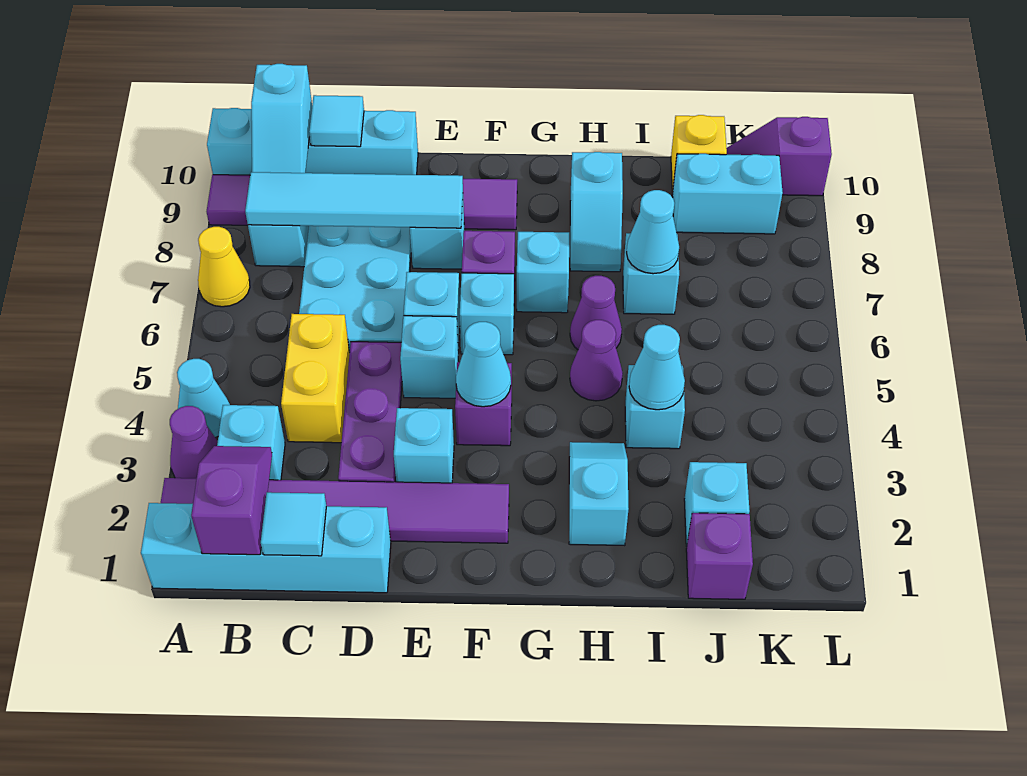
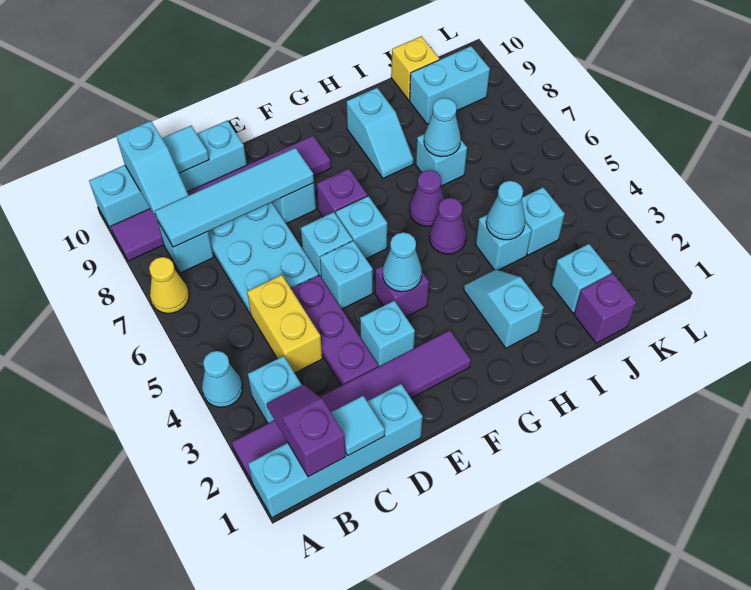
purple cone A3 level 1 -> none
cyan brick G7 level 1 -> cyan brick J4 level 1
purple slope K10:L10 level 1 top L -> none

